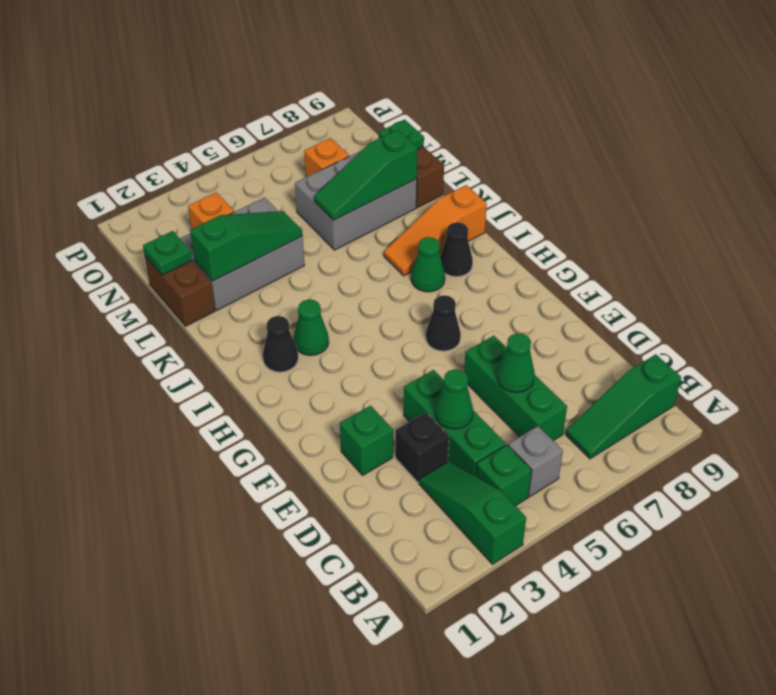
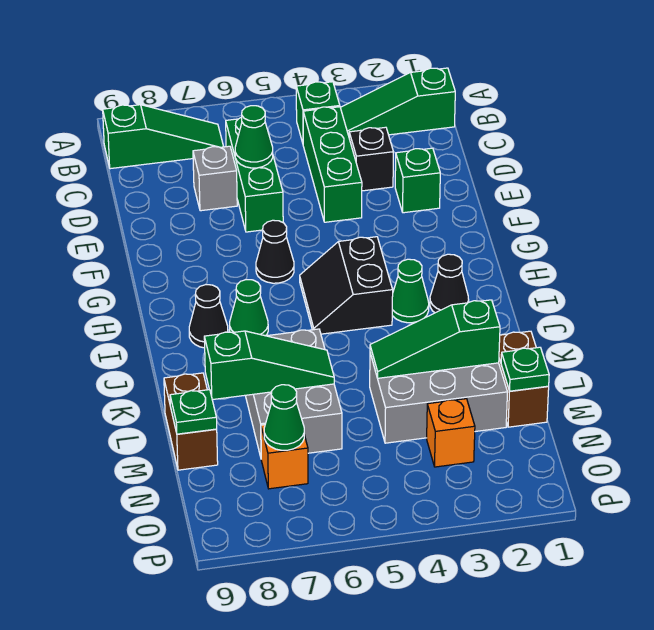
green slope A3:C3 level 1 top A -> green slope B1:B3 level 1 top 1
grey brick B5 level 1 -> grey brick D7 level 1
green cone D4 level 2 -> green cone N7 level 2
none -> black slope H4:I5 level 1 top 4
orange slope J7:J9 level 1 top 9 -> none
grey brick L6:M8 level 1 -> grey brick K6:M7 level 1

